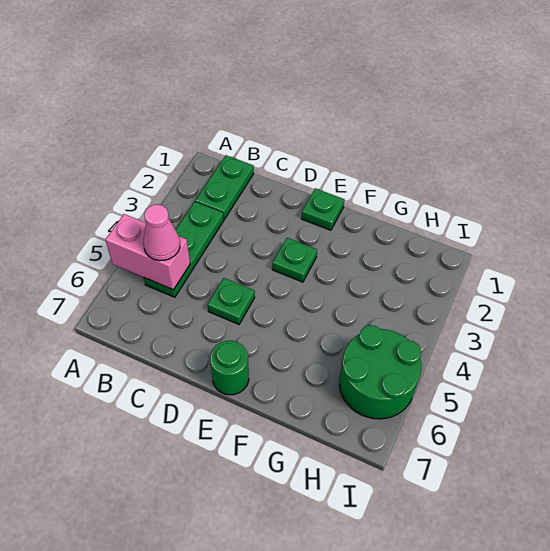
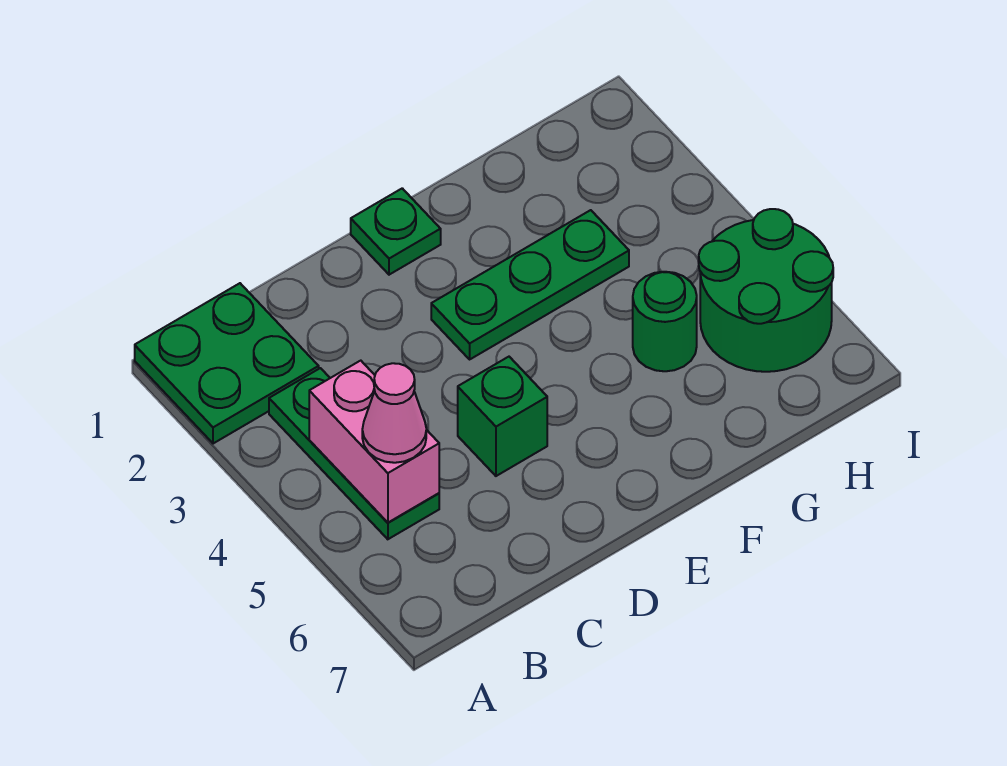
pink brick A5:B5 level 2 -> pink brick B4:B5 level 2
green plate B1:B2 level 1 -> green plate A1:B2 level 1
green plate D5 level 1 -> green brick D5 level 1
green plate E3 level 1 -> green plate E3:G3 level 1
green round brick E7 level 1 -> green round brick G5 level 1

